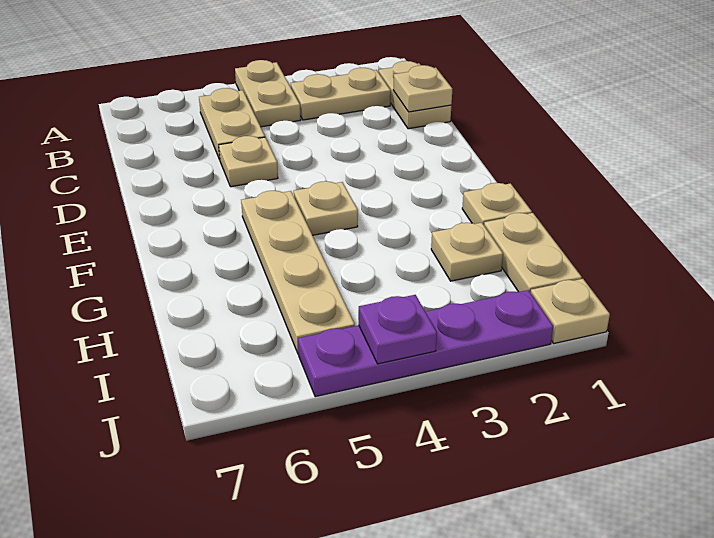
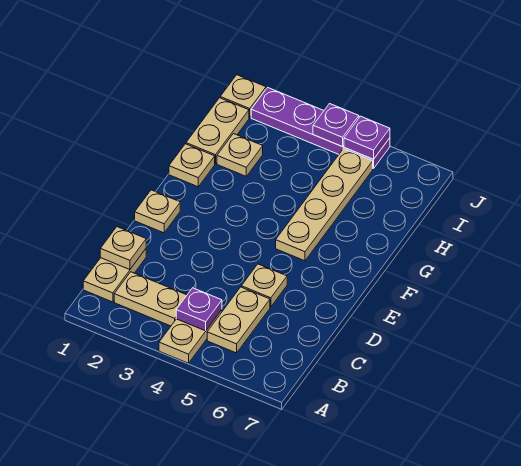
none -> purple plate B4 level 2
tan plate F4 level 1 -> tan plate E1 level 1
none -> purple plate J5 level 2

